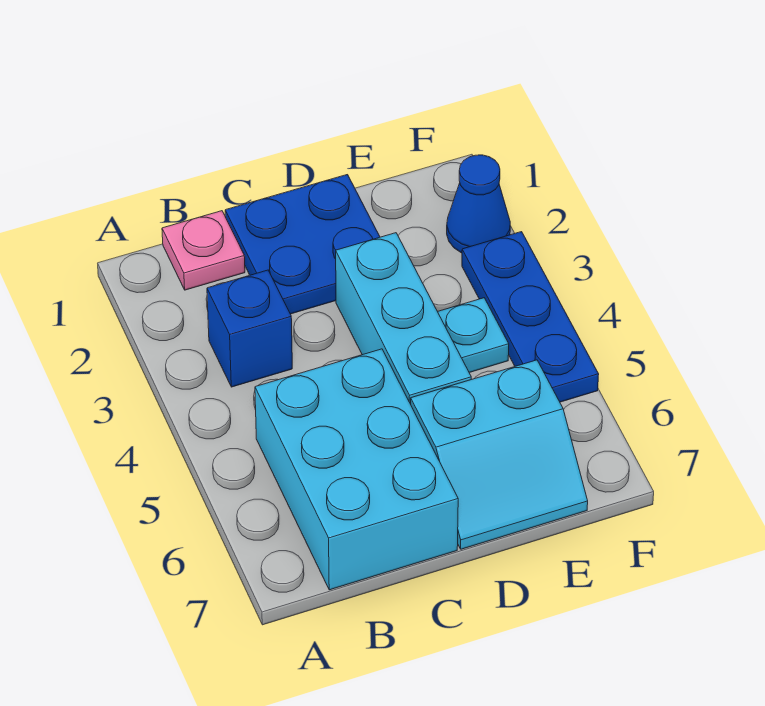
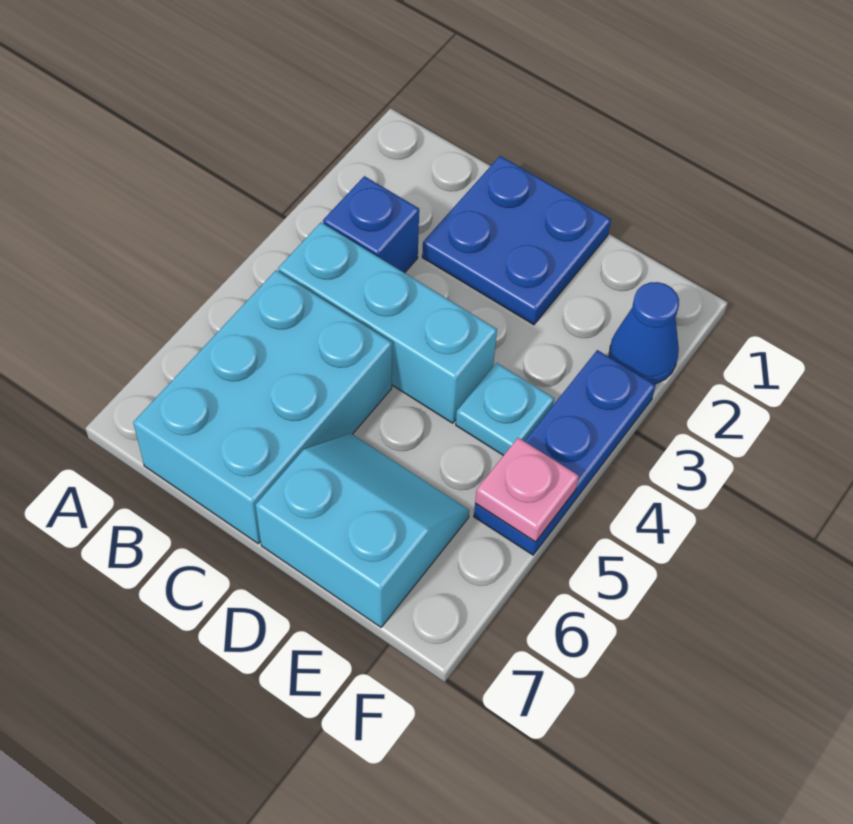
pink plate B1 level 1 -> pink plate F5 level 2
cyan brick D3:D5 level 1 -> cyan brick B4:D4 level 1
cyan slope D6:E7 level 1 top 6 -> cyan slope D6:E7 level 1 top 7

